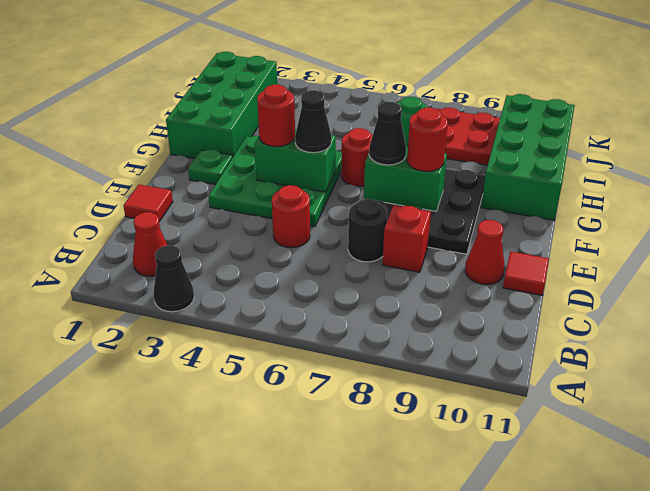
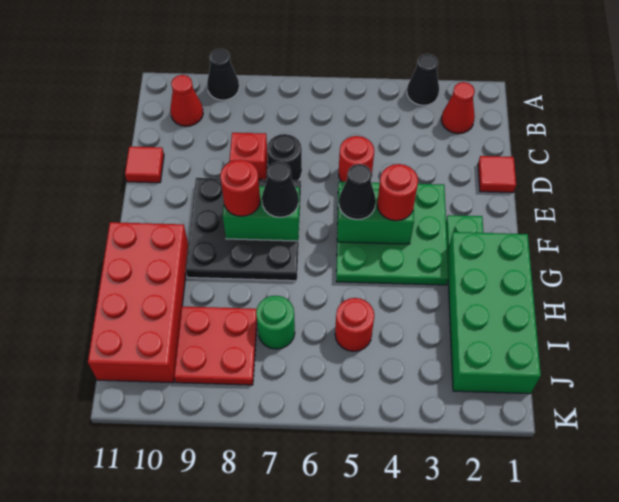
none -> black cone A9 level 1
red cone D10 level 1 -> red cone B10 level 1
red round brick G6 level 1 -> red round brick I5 level 1
green brick G10:J11 level 1 -> red brick G10:J11 level 1

